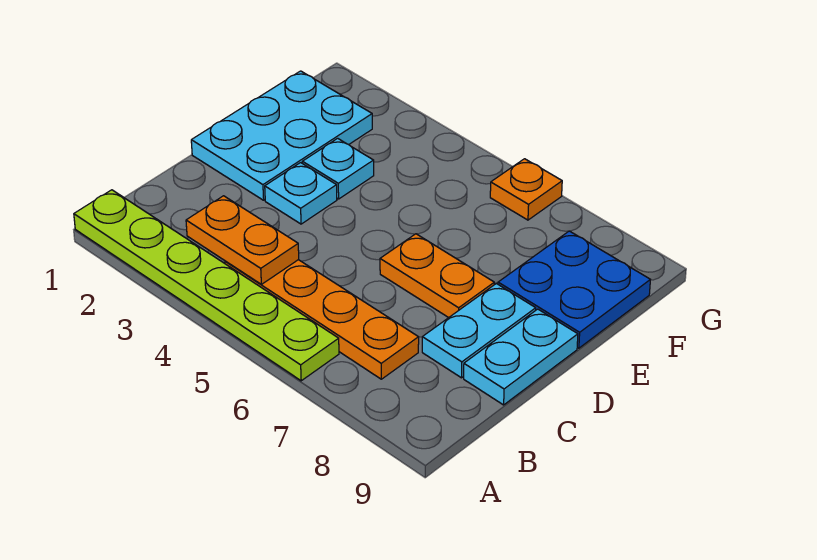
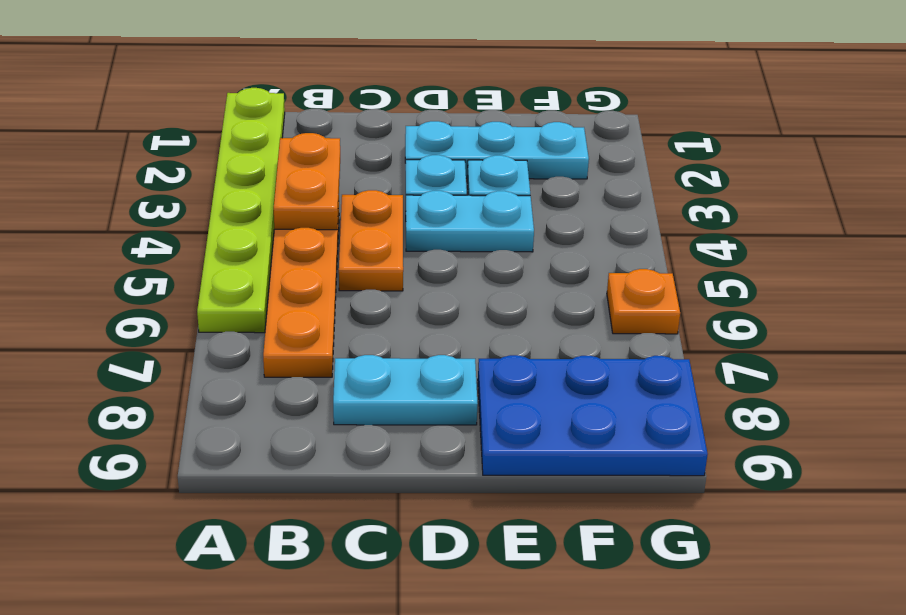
cyan plate C9:D9 level 1 -> cyan plate D4:E4 level 1
cyan plate D1:F2 level 1 -> cyan plate D2:F2 level 1
orange plate D6:D7 level 1 -> orange plate C4:C5 level 1
blue plate E8:F9 level 1 -> blue plate E8:G9 level 1

